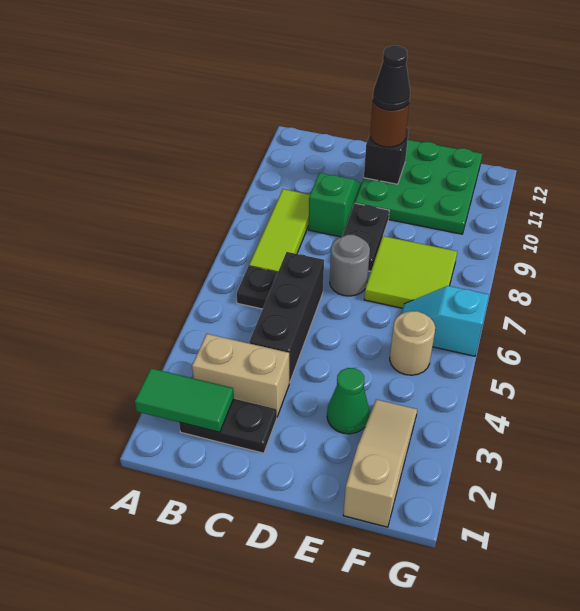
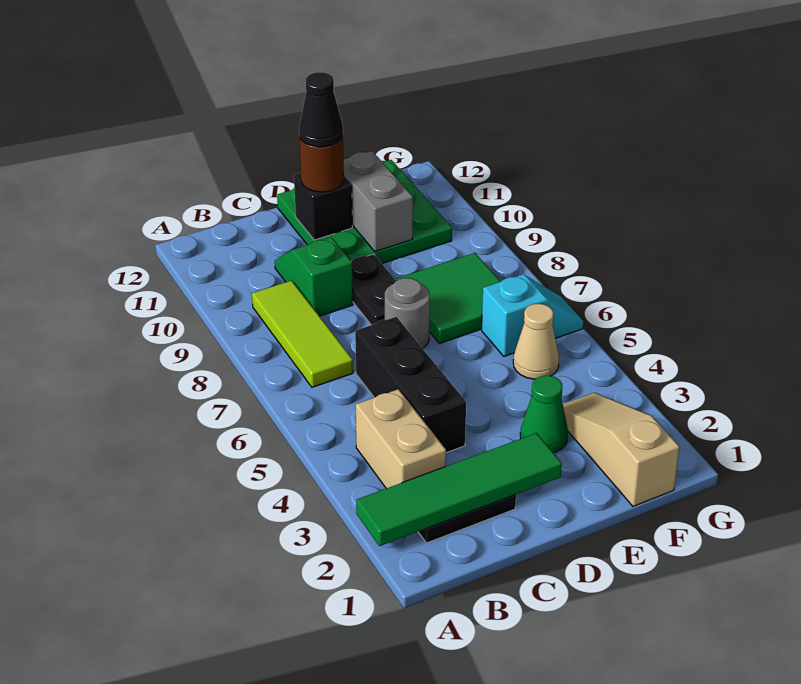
green tile A2:B2 level 2 -> green tile A2:D2 level 2
tan brick B3:C3 level 1 -> tan brick B3:B4 level 1
black plate B6 level 1 -> none
lime tile E7:F8 level 1 -> green tile E7:F8 level 1
none -> grey brick E10:E11 level 2
tan round brick F5 level 1 -> tan cone F5 level 1
cyan slope F6:G6 level 1 top G -> cyan slope F6:G6 level 1 top F

